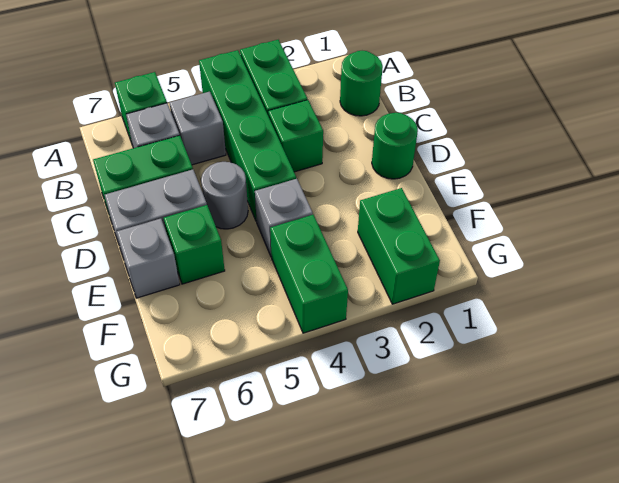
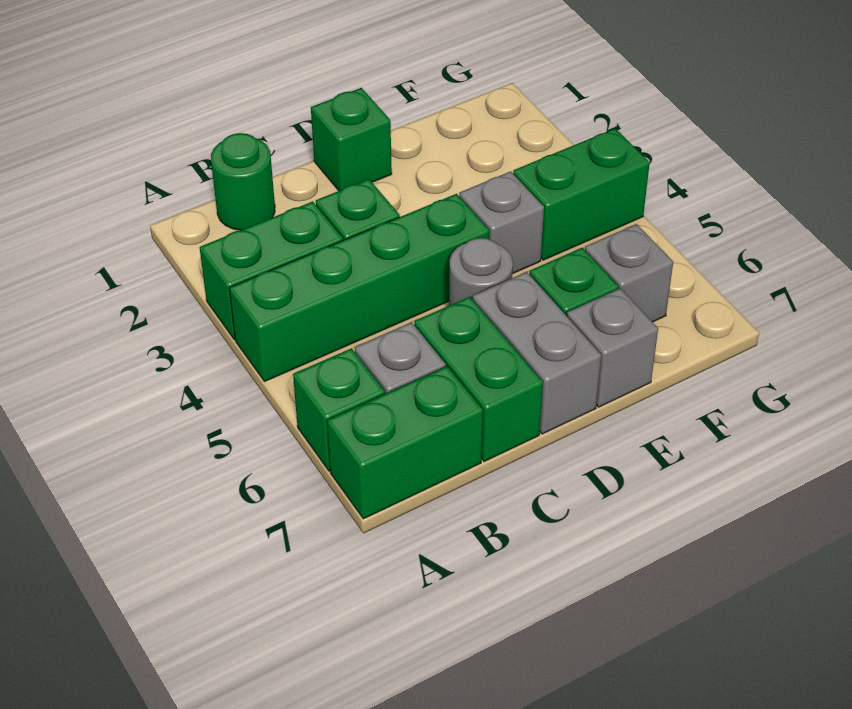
grey brick B5 level 1 -> grey brick F6 level 1
green round brick D1 level 1 -> green brick D1 level 1
green brick F2:G2 level 1 -> green brick A7:B7 level 1

